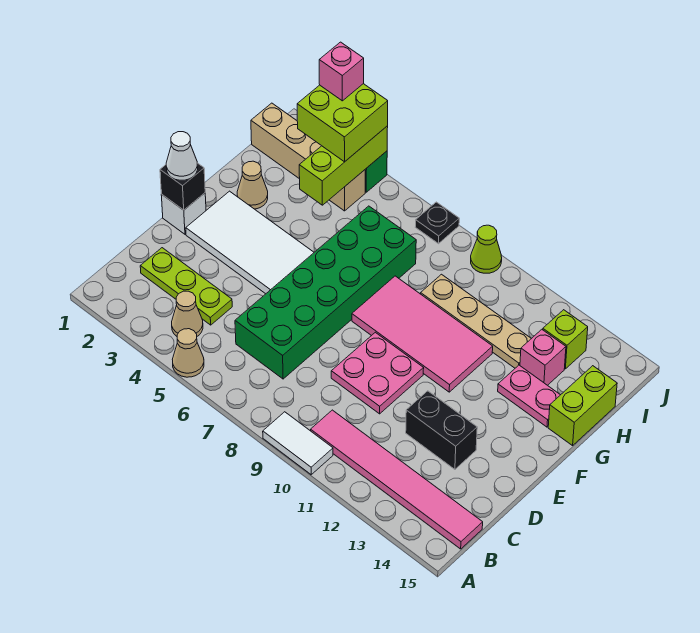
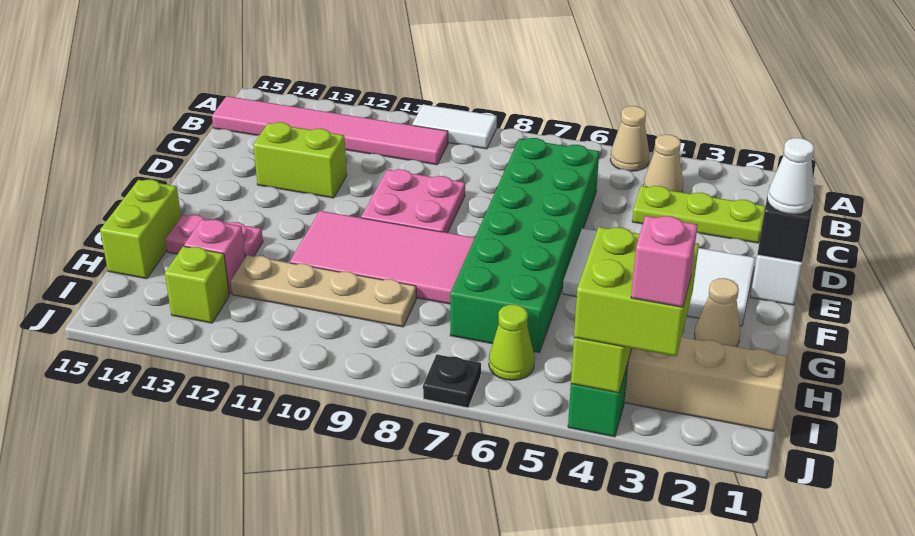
black brick D12:D13 level 1 -> lime brick D12:D13 level 1
lime cone J9 level 1 -> lime cone I6 level 1

